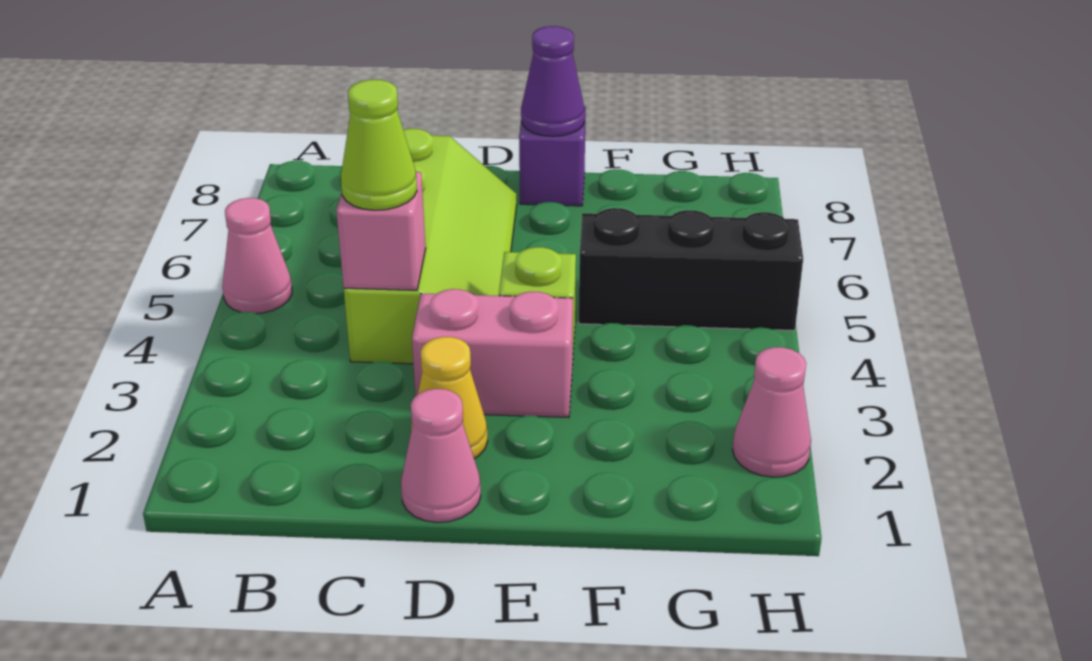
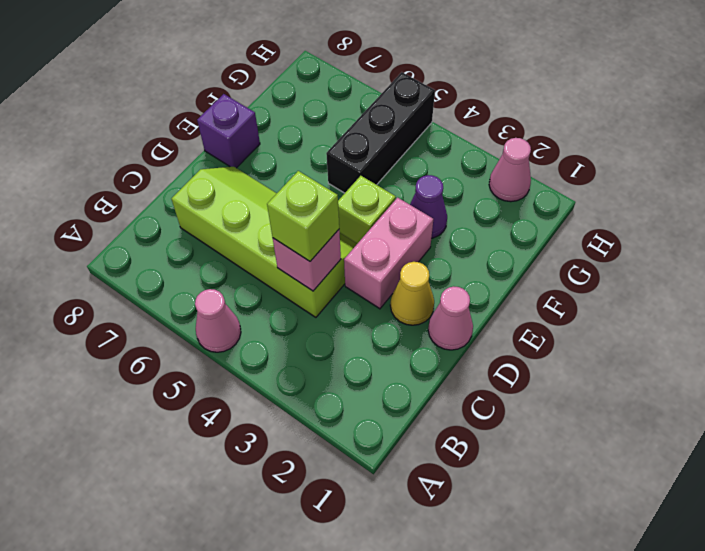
lime cone C4 level 3 -> lime brick C4 level 3
purple cone E8 level 2 -> purple cone F3 level 1

